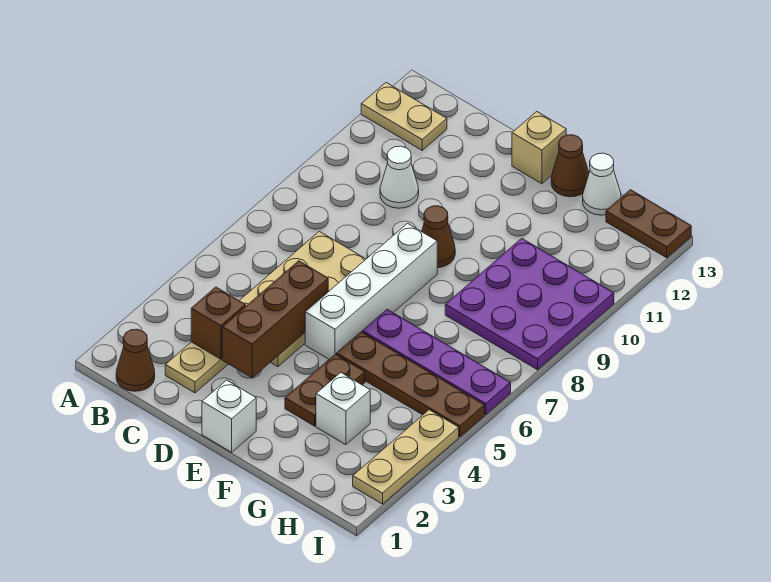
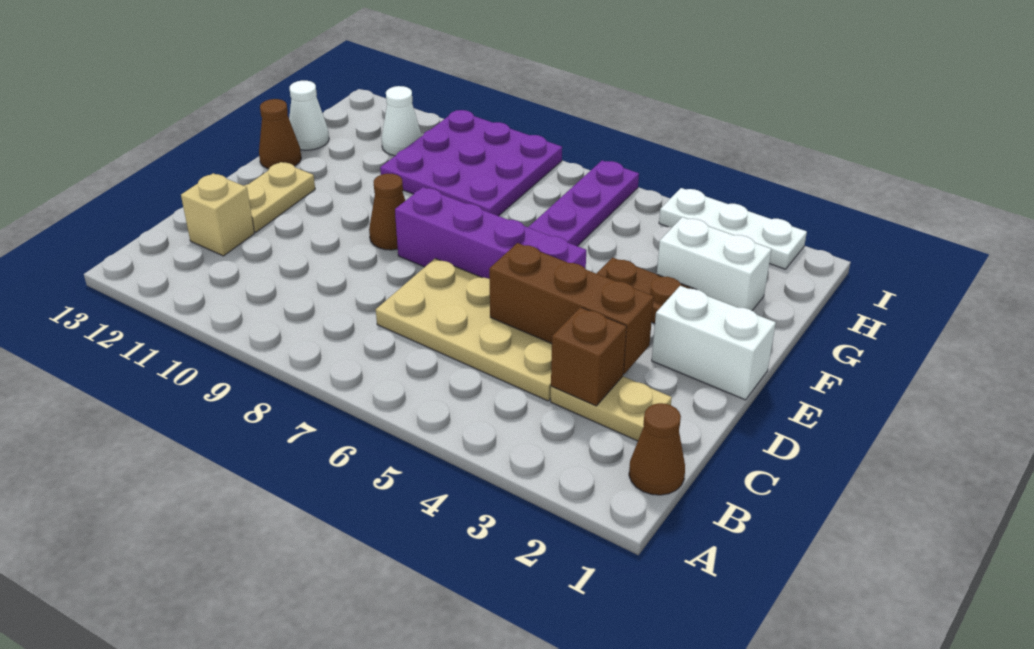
tan plate A12:B12 level 1 -> tan plate D12:E12 level 1
white cone C10 level 1 -> white cone H11 level 1
white brick E1 level 1 -> white brick E1:E2 level 1
white brick E5:E8 level 1 -> purple brick E5:E8 level 1
tan brick E13 level 1 -> tan brick C12 level 1
brown plate F5:I5 level 1 -> none
white brick G3 level 1 -> white brick G2:G3 level 1
brown plate H13:I13 level 1 -> none
tan plate I2:I4 level 1 -> white plate I2:I4 level 1

